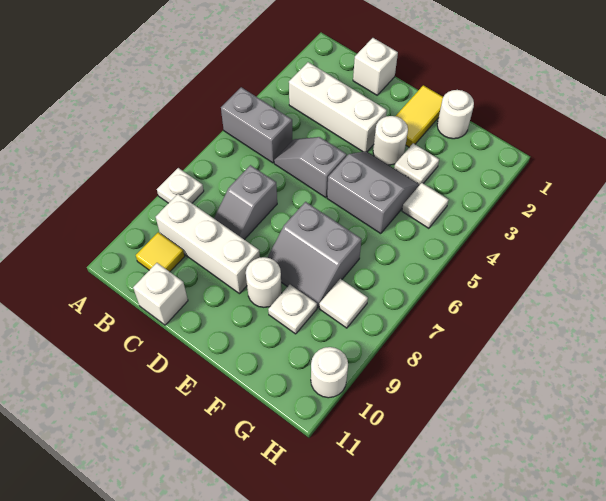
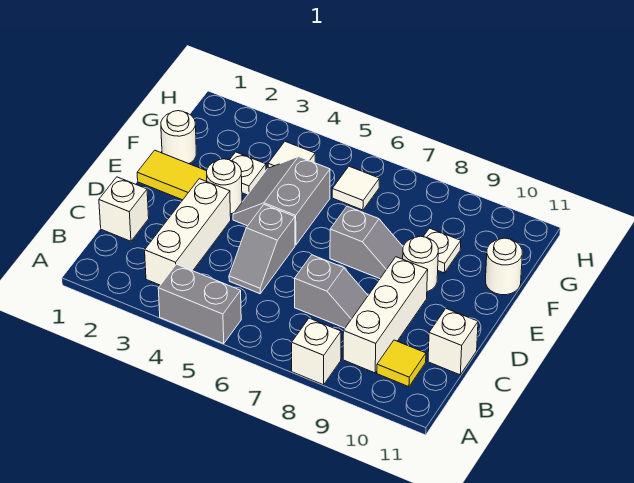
grey brick A5:B5 level 1 -> grey brick A4:A5 level 1
white plate A8 level 1 -> white brick A8 level 1
grey slope E7:F8 level 1 top 7 -> grey slope E7:E8 level 1 top 7
white tile G8 level 1 -> white tile G6 level 1
white round brick H10 level 1 -> white round brick F11 level 1

